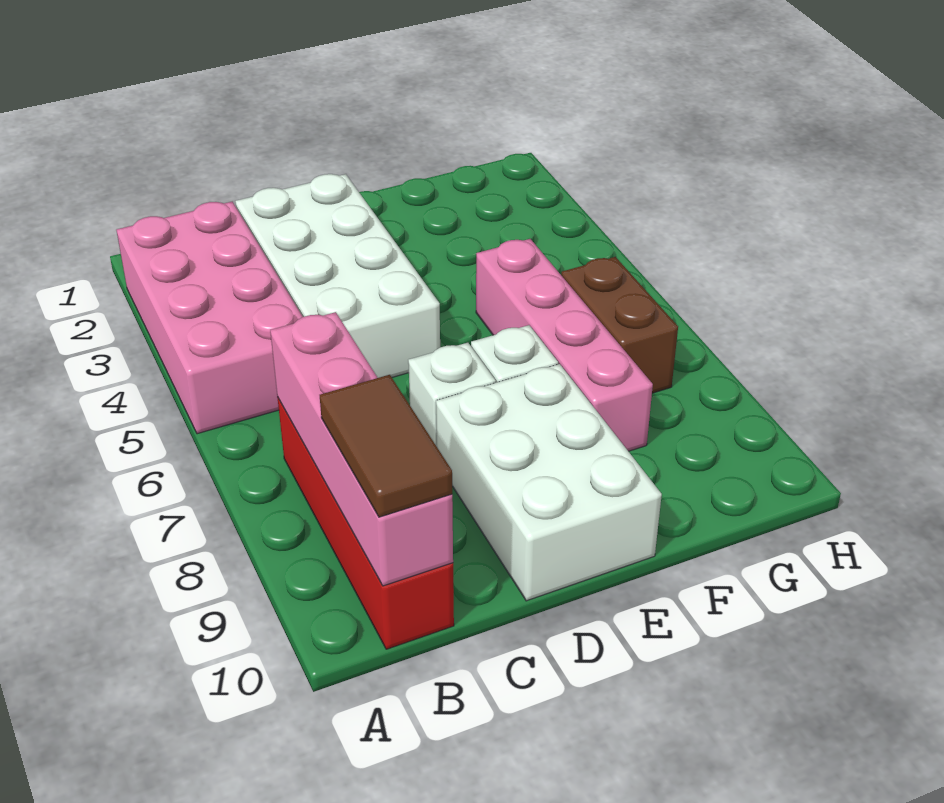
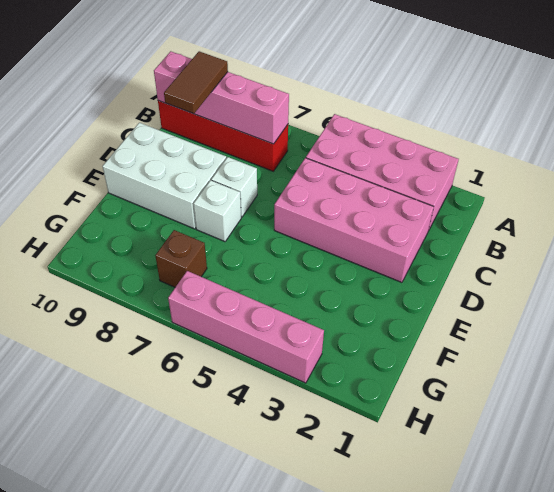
brown tile B9:B10 level 3 -> brown tile B9:C9 level 3
white brick C2:D5 level 1 -> pink brick C2:D5 level 1
pink brick F5:F8 level 1 -> pink brick H3:H6 level 1
brown brick G6:G7 level 1 -> brown brick G7 level 1

